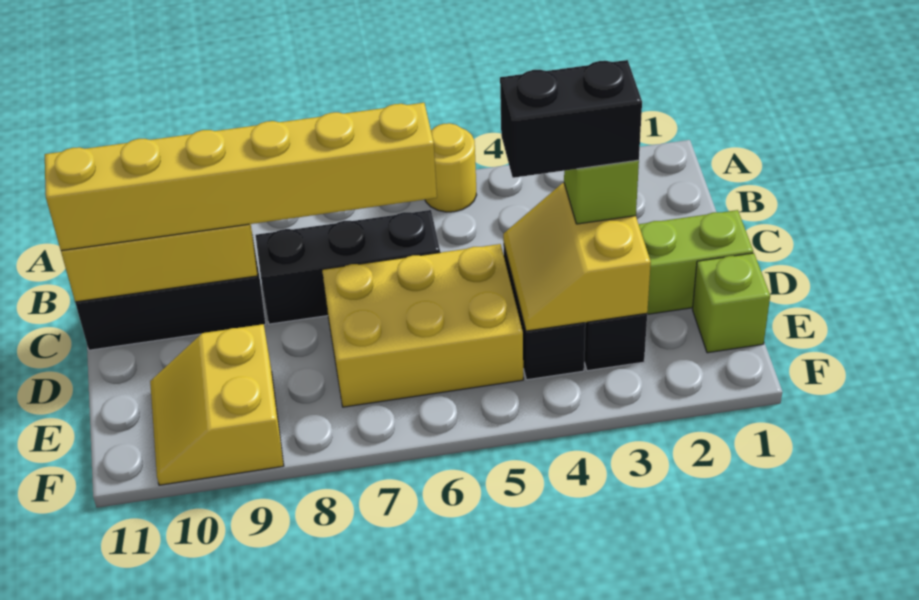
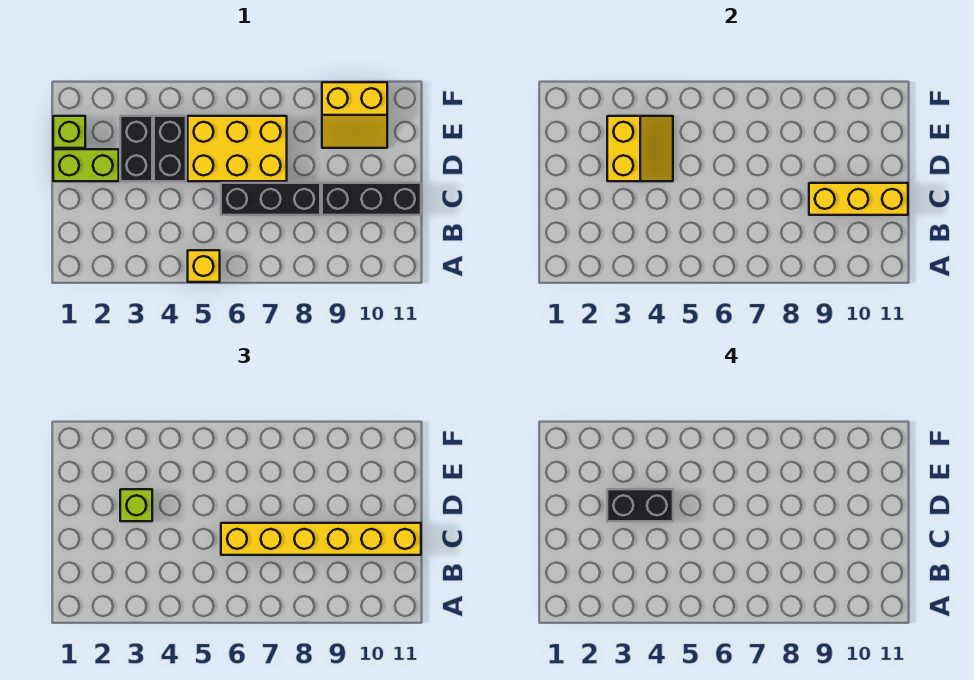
yellow round brick A5 level 1 -> yellow brick A5 level 1
yellow slope E9:F10 level 1 top 9 -> yellow slope E9:F10 level 1 top F

